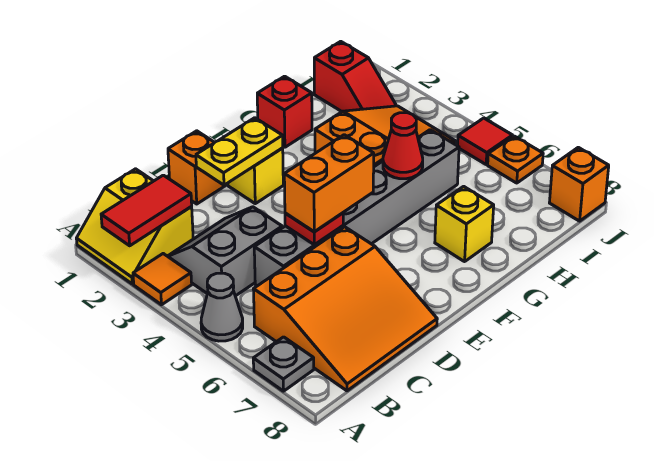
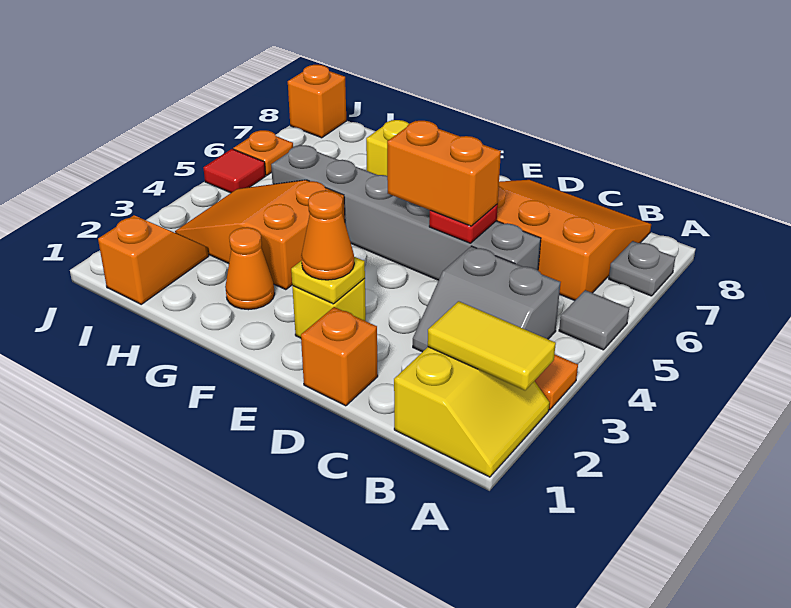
red tile A2:B2 level 2 -> yellow tile A2:B2 level 2
grey cone A5 level 1 -> grey tile A5 level 1
yellow plate D2:E2 level 2 -> yellow plate E2 level 2
none -> orange cone E2 level 3
red brick G1 level 1 -> none
none -> orange cone G2 level 1
red cone G5 level 2 -> none
red slope I1:I2 level 1 top 1 -> orange slope I1:I2 level 1 top 1

